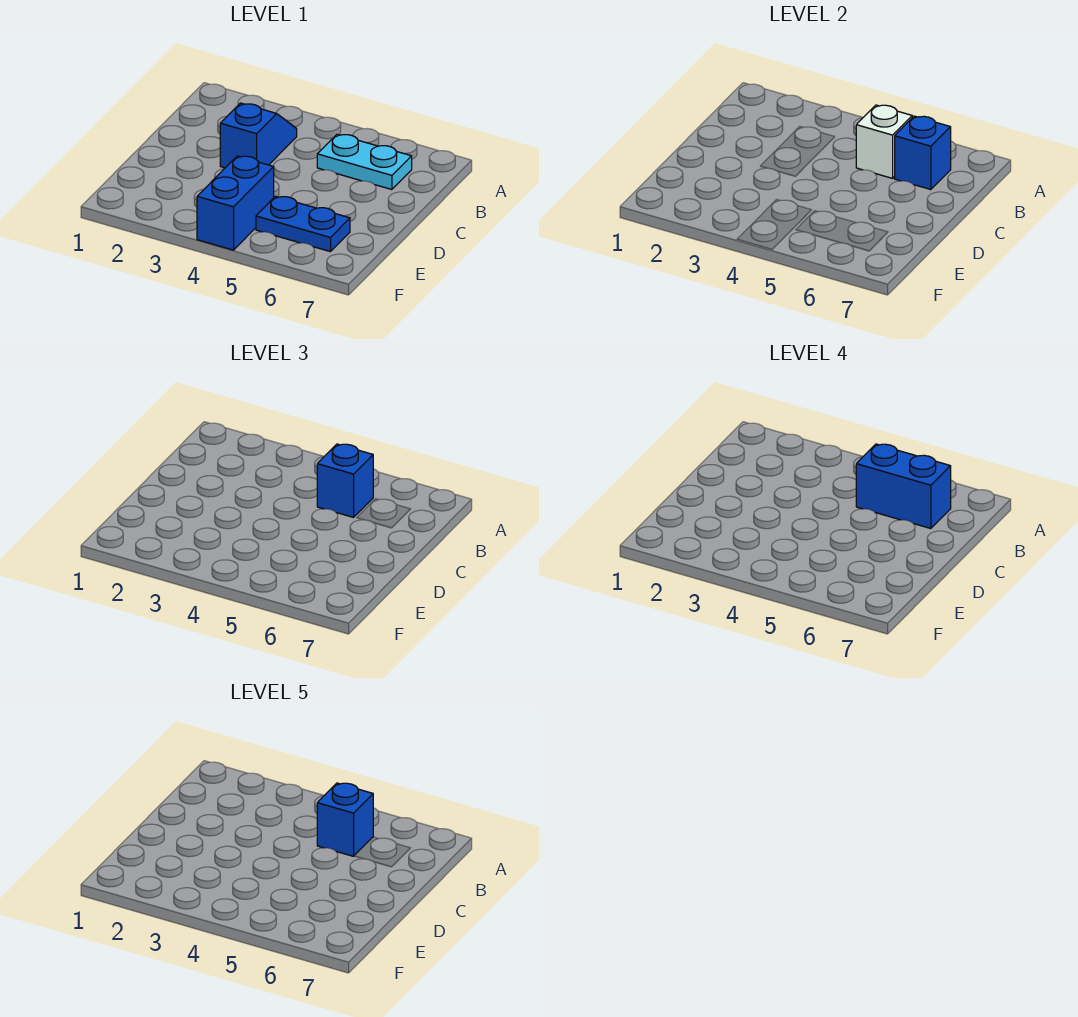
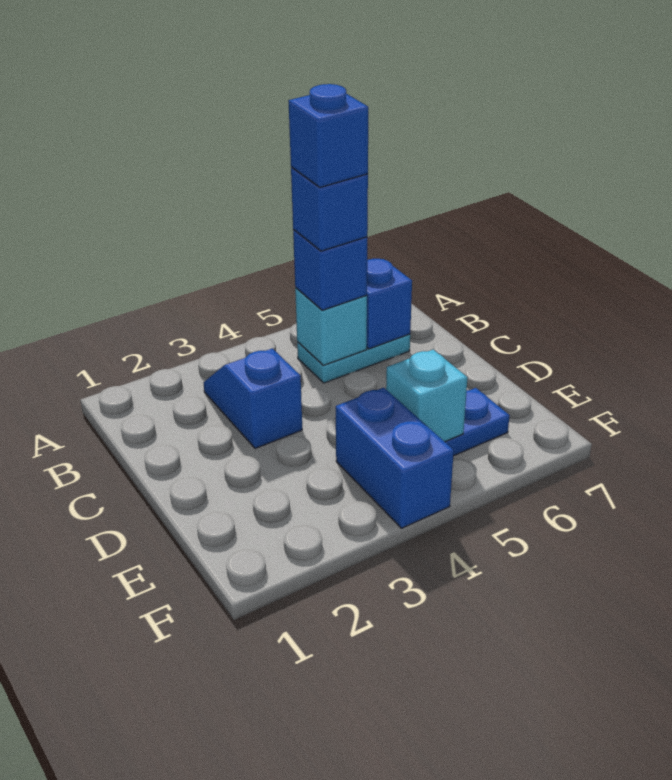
white brick B5 level 2 -> cyan brick B5 level 2
blue brick B5:B6 level 4 -> blue brick B5 level 4
none -> cyan brick E5 level 2

